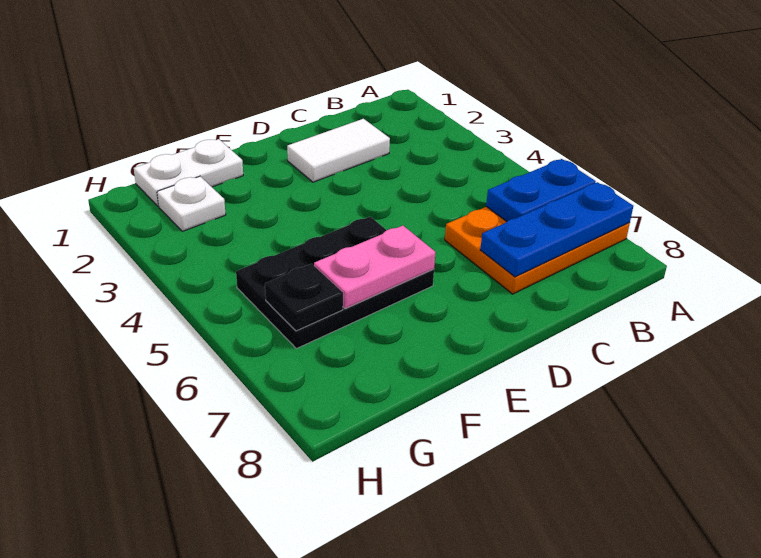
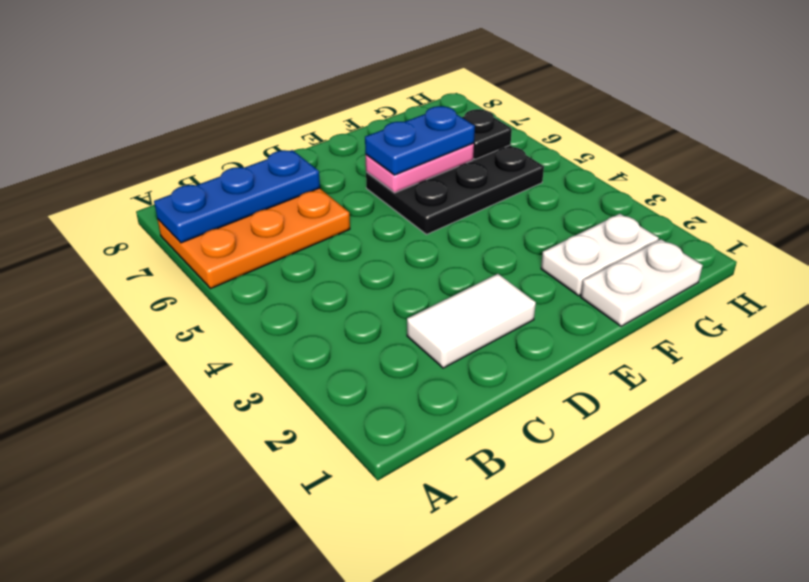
blue plate A6:B6 level 2 -> blue plate E6:F6 level 3
white plate G2 level 1 -> white plate F2:G2 level 1

